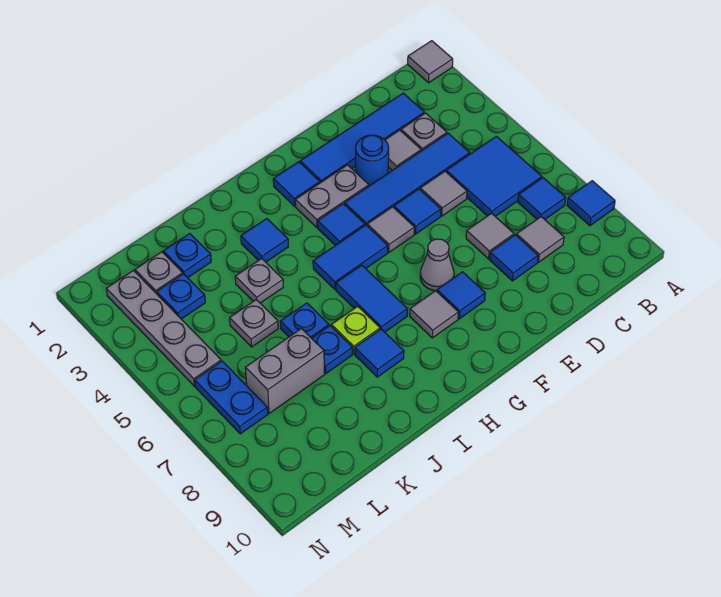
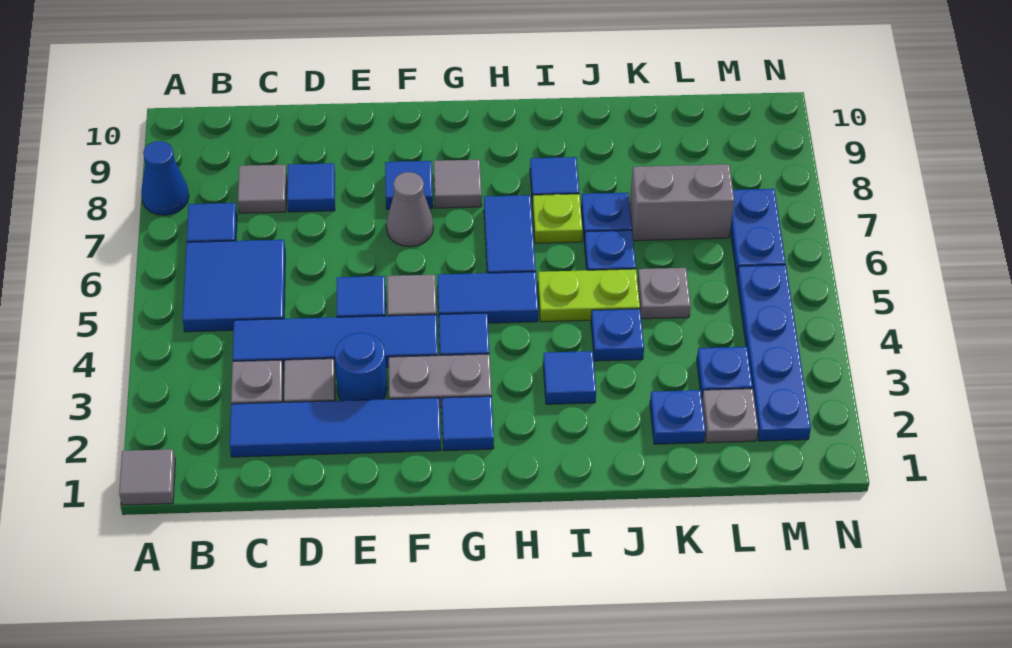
blue tile A8 level 1 -> blue cone A8 level 1
grey tile D5 level 1 -> none
grey tile D7 level 1 -> none
none -> lime plate I5:J5 level 1
grey plate J4 level 1 -> blue plate J4 level 1
grey plate M2:M5 level 1 -> blue plate M2:M5 level 1

